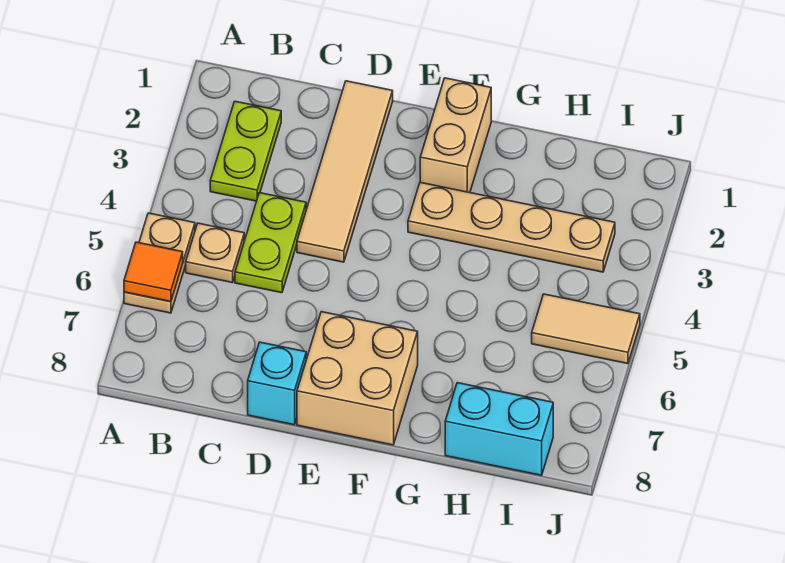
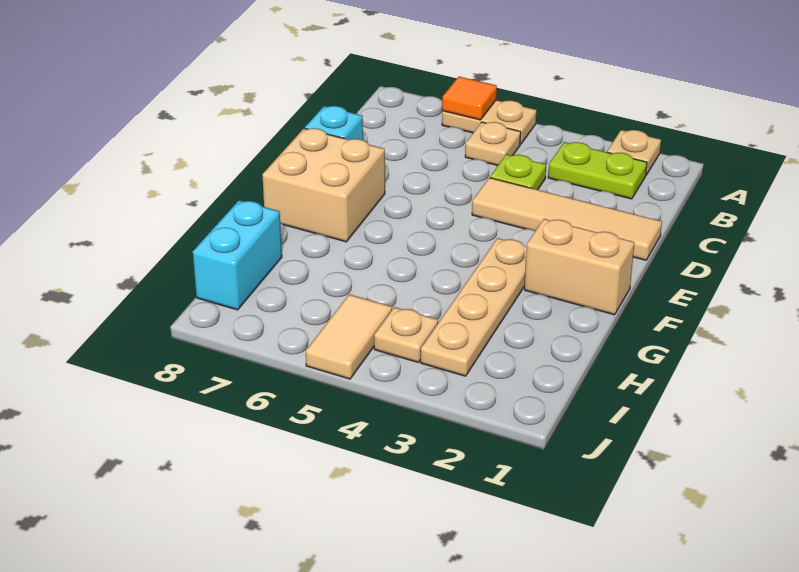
none -> tan plate A2 level 1
lime plate C4:C5 level 1 -> lime plate C4 level 1
none -> tan plate I4 level 1

